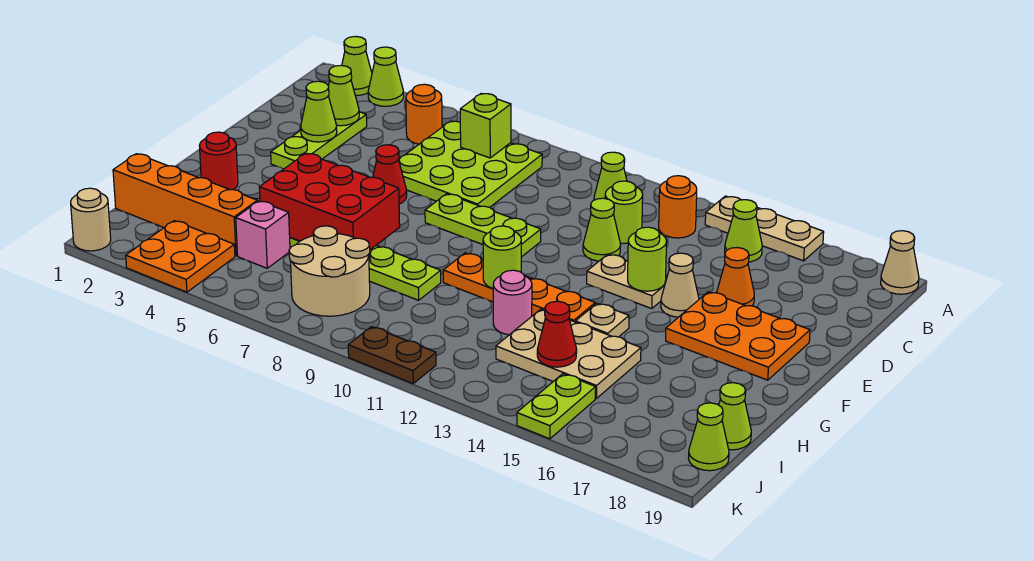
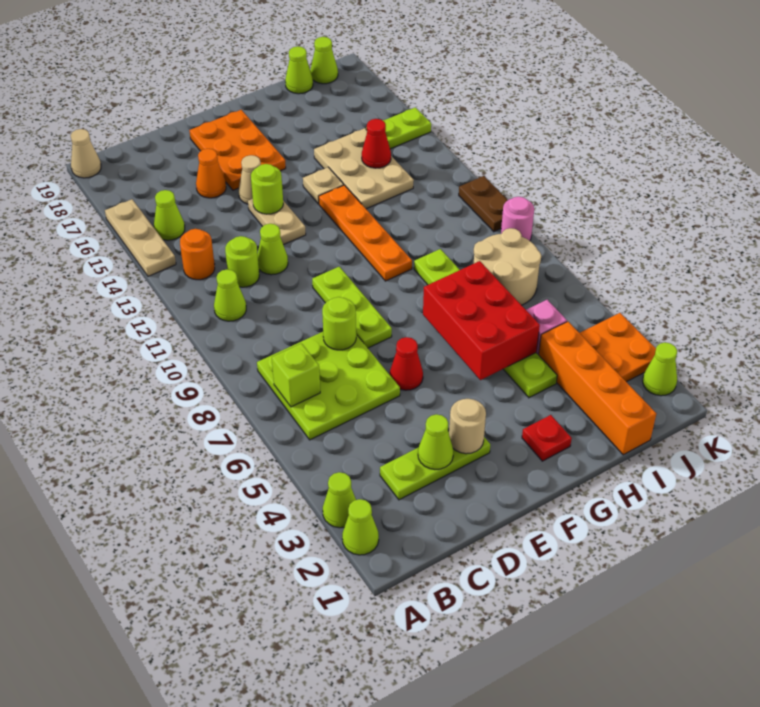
orange round brick B5 level 1 -> none
lime cone C3 level 2 -> lime cone K2 level 1
red round brick G2 level 1 -> red plate G2 level 1
lime round brick G11 level 2 -> lime round brick D8 level 2
pink round brick H12 level 1 -> pink round brick K9 level 1
tan round brick K1 level 1 -> tan round brick E3 level 2

